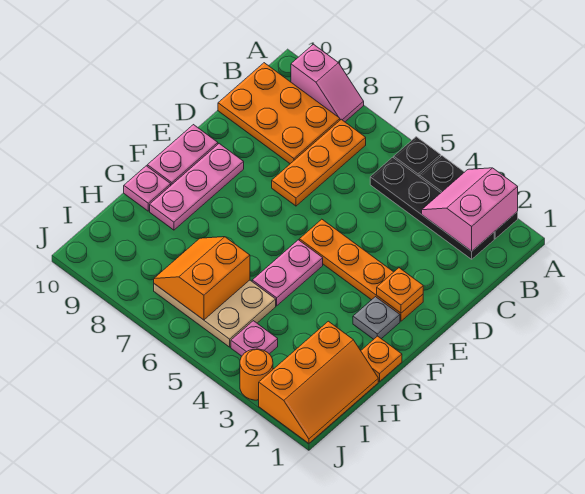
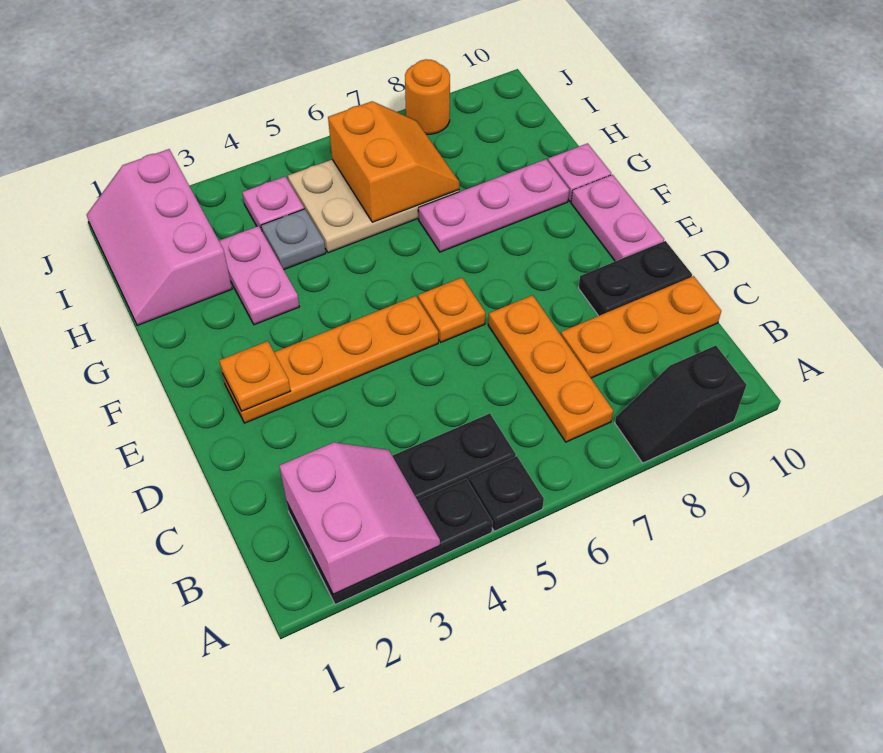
pink slope A8:A9 level 1 top 9 -> black slope A8:A9 level 1 top 9
orange plate B8:C10 level 1 -> orange plate C8:C10 level 1
none -> black plate D9:D10 level 1
pink plate E9:G9 level 1 -> pink plate G7:G9 level 1
grey plate F2 level 1 -> grey plate H4 level 1
pink plate F5:G5 level 1 -> pink plate G3:H3 level 1
orange plate G1 level 1 -> orange plate E6 level 1
orange slope H1:J2 level 1 top 2 -> pink slope H1:J2 level 1 top 2
orange round brick J3 level 1 -> orange round brick J8 level 1

